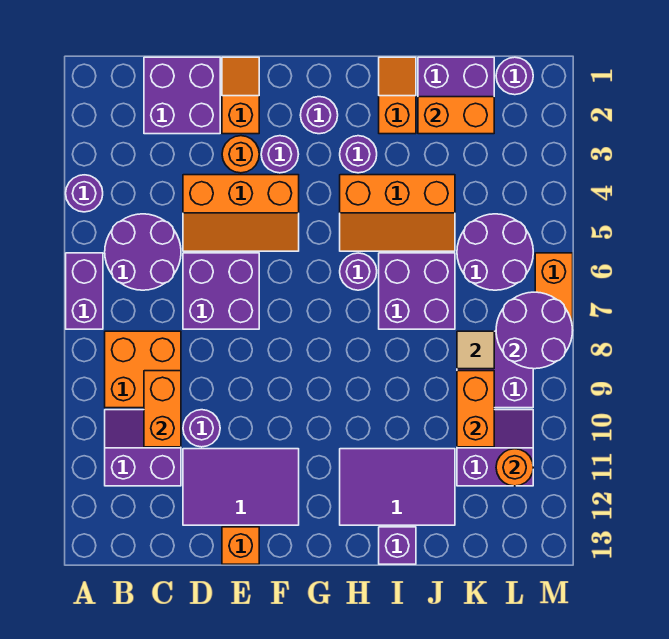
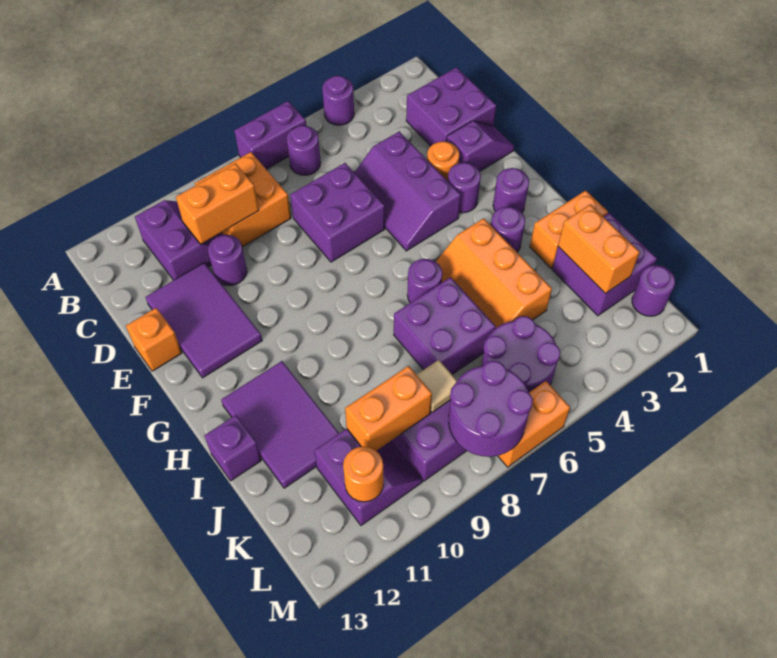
purple round brick B5:C6 level 1 -> purple round brick B6 level 1
orange slope D4:F5 level 1 top 4 -> purple slope D4:F5 level 1 top 4
orange slope E1:E2 level 1 top 2 -> purple slope E1:E2 level 1 top 2
orange slope I1:I2 level 1 top 2 -> orange brick I1:I2 level 1

